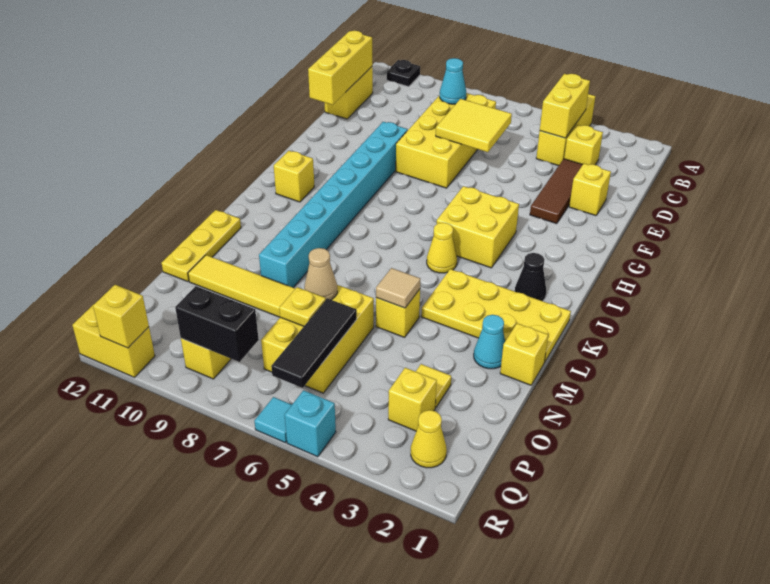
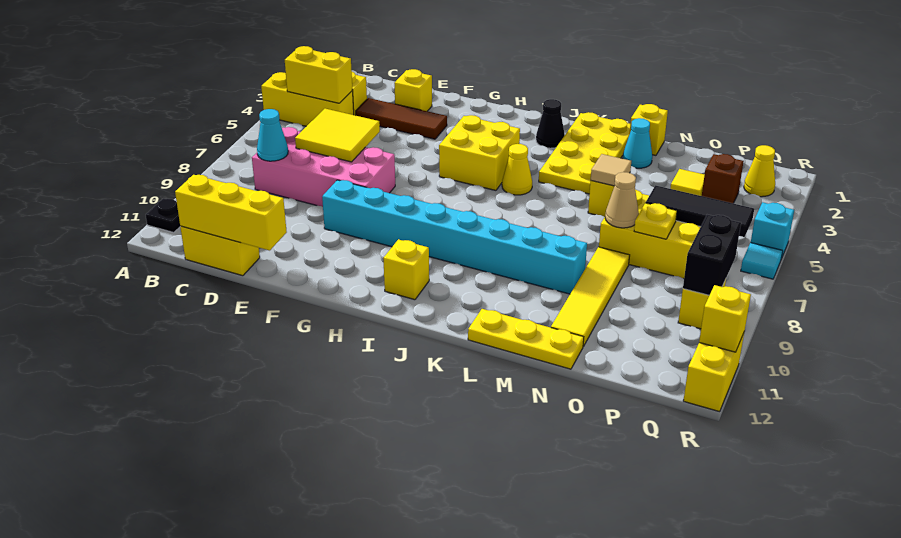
yellow brick C7:F8 level 1 -> pink brick C7:F8 level 1
yellow brick P3 level 1 -> brown brick P3 level 1

